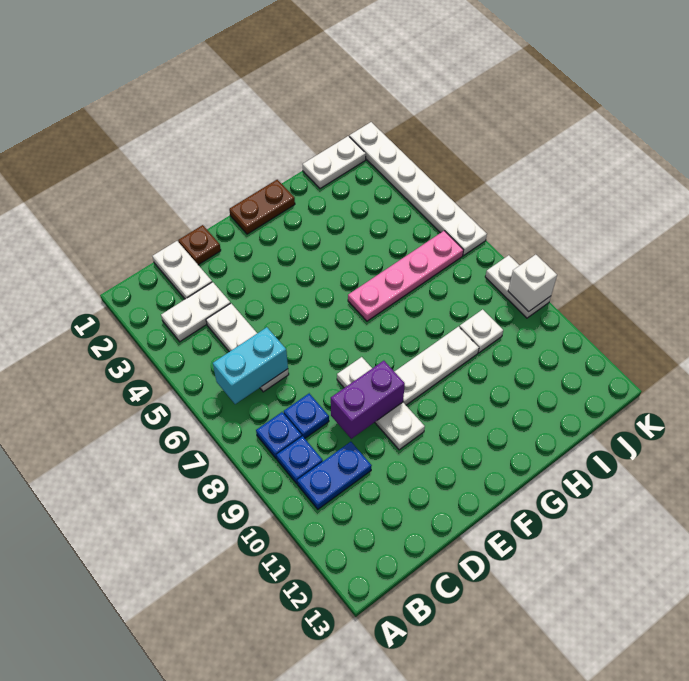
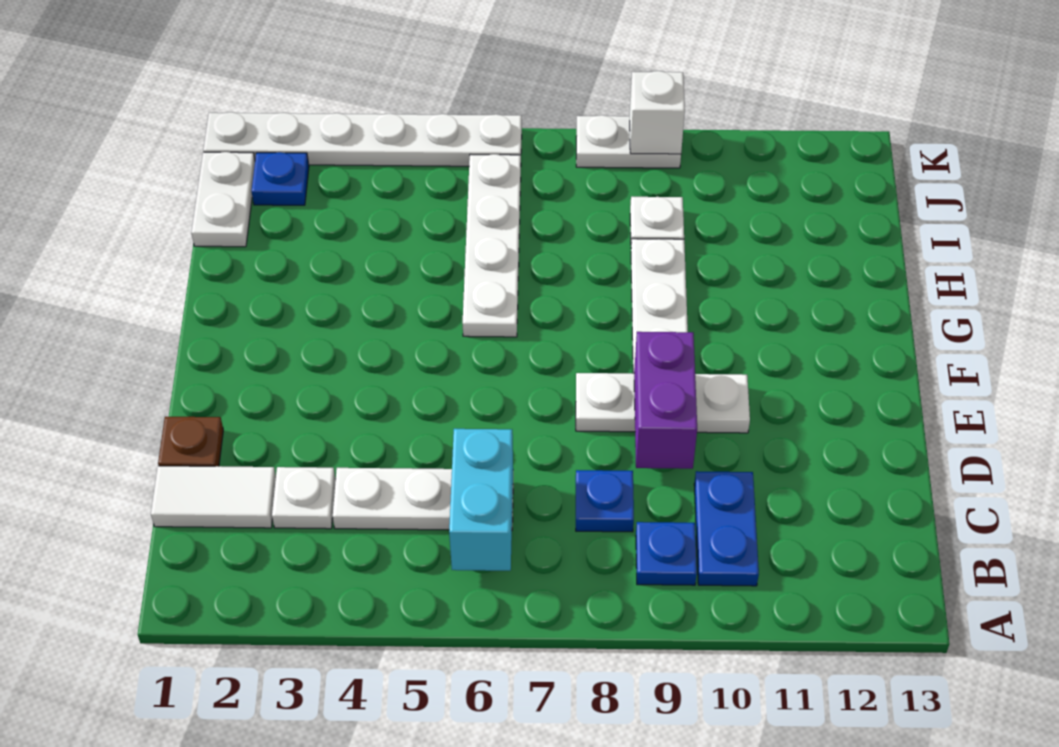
white plate B3:C3 level 1 -> white plate C3 level 1
blue plate B8 level 1 -> blue plate J2 level 1
white plate C1:C2 level 1 -> white tile C1:C2 level 1
brown plate F1:G1 level 1 -> none
pink plate G6:J6 level 1 -> white plate G6:J6 level 1

